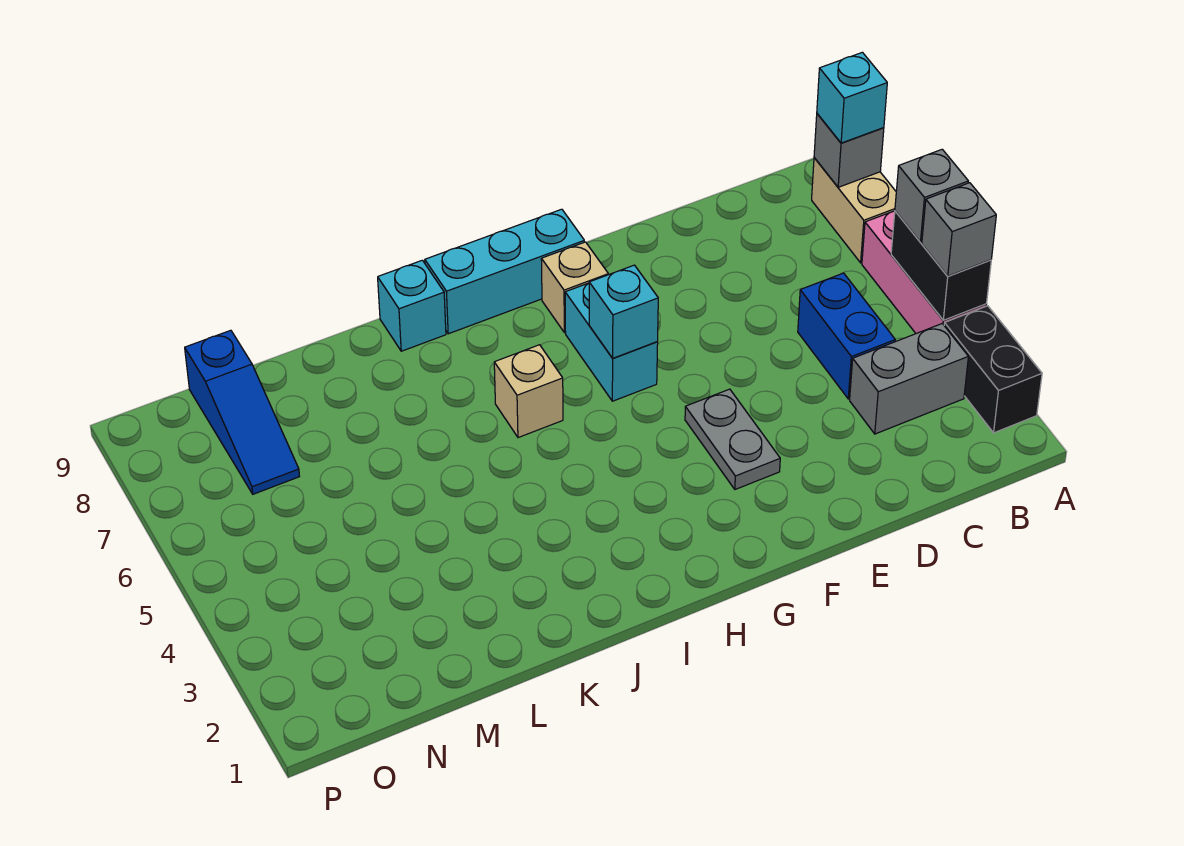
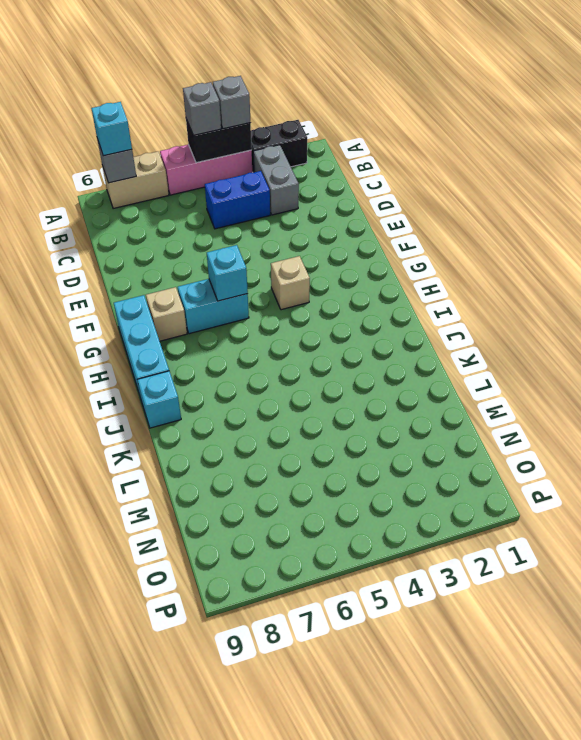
grey plate F3:F4 level 1 -> none
tan brick I6 level 1 -> tan brick G4 level 1
blue slope N7:N9 level 1 top 9 -> none

